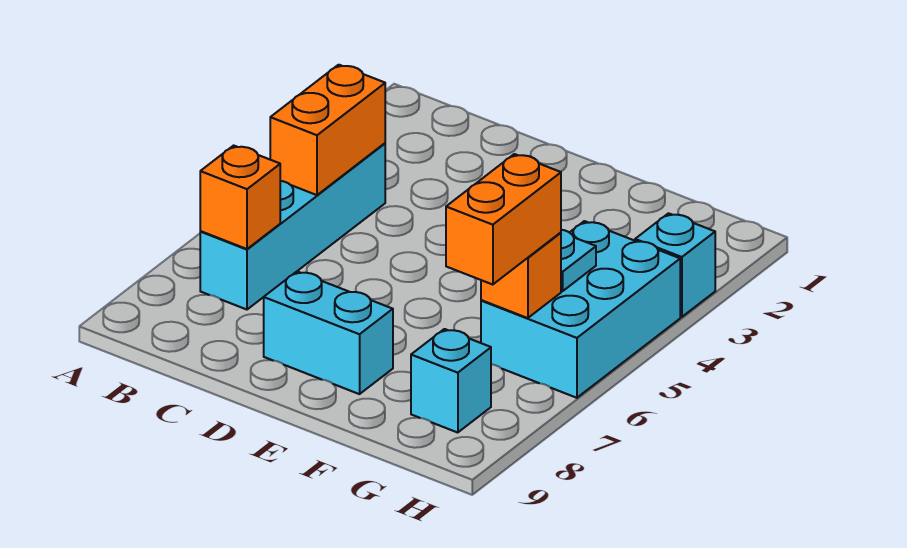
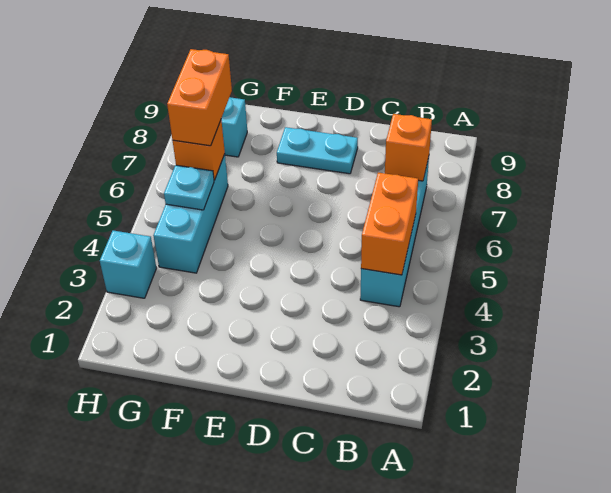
cyan brick D8:E8 level 1 -> cyan plate D8:E8 level 1
cyan brick G4:H6 level 1 -> cyan brick G4:G6 level 1

